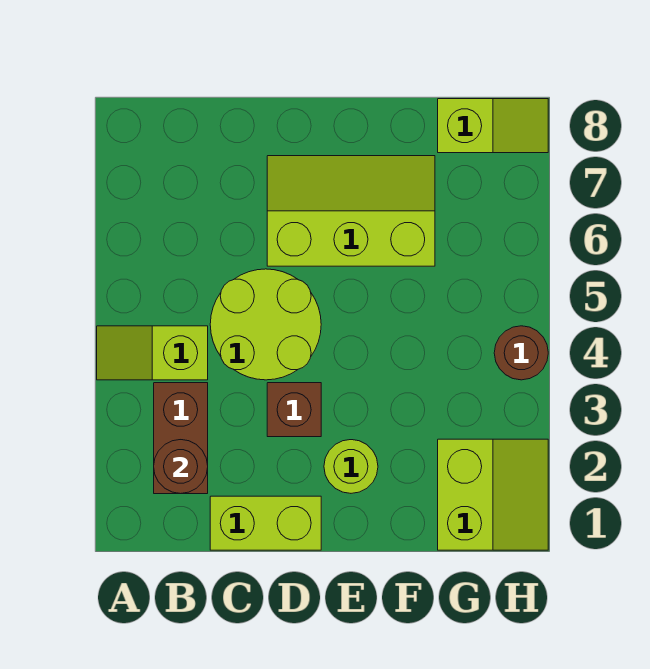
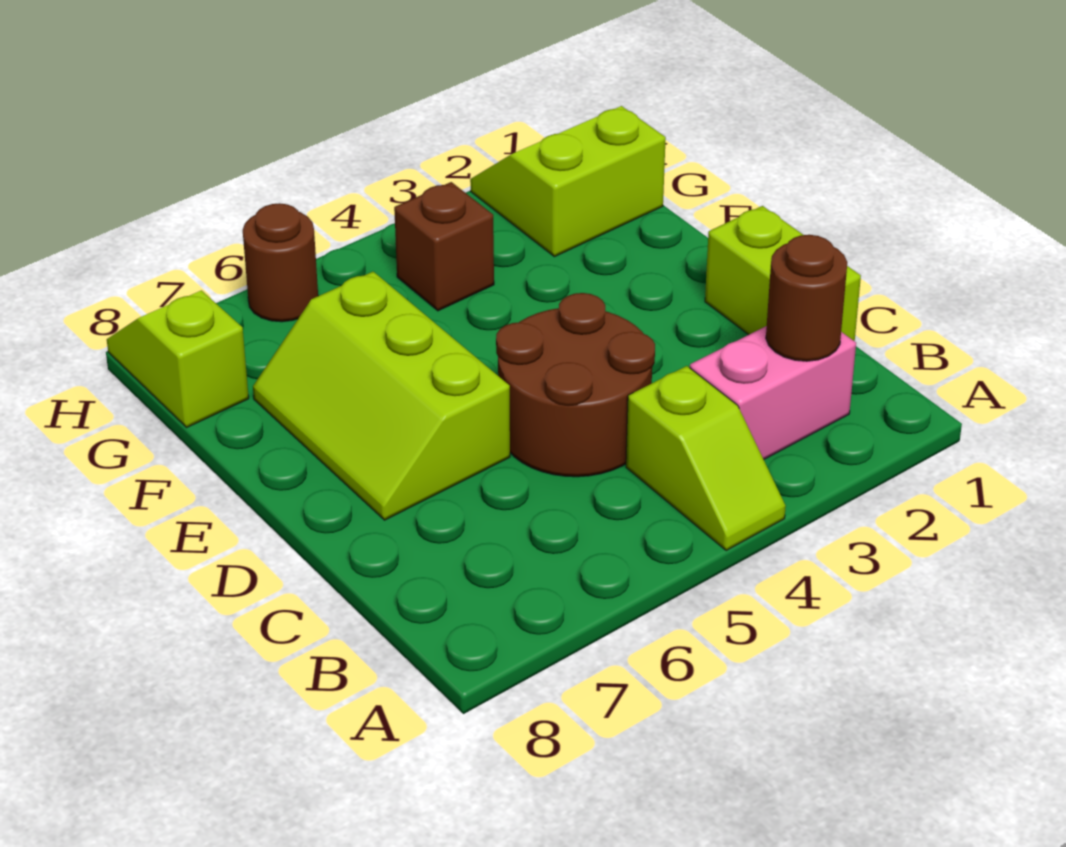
brown brick B2:B3 level 1 -> pink brick B2:B3 level 1
lime round brick C4:D5 level 1 -> brown round brick C4:D5 level 1
brown brick D3 level 1 -> brown brick G4 level 1
lime round brick E2 level 1 -> none
brown round brick H4 level 1 -> brown round brick H6 level 1

